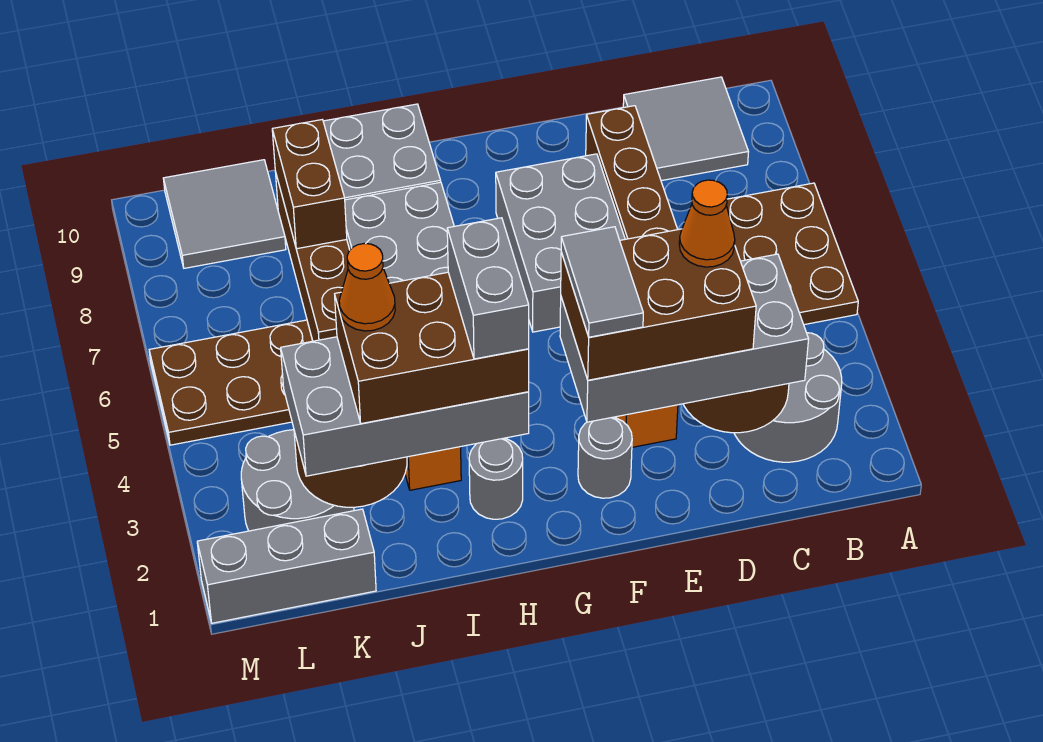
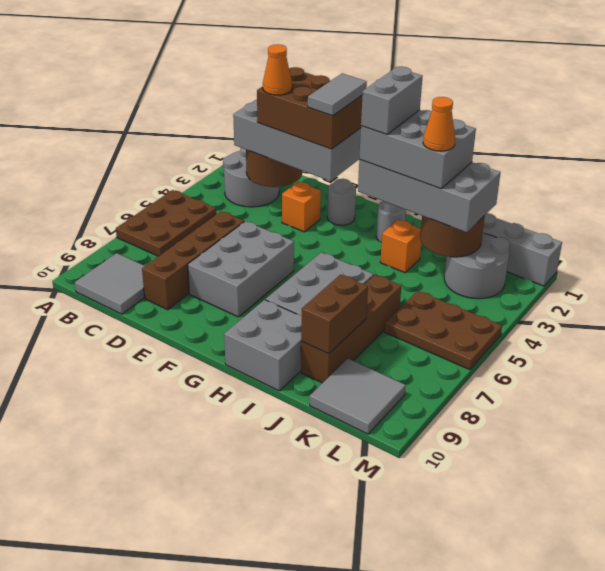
brown brick H2:J3 level 4 -> grey brick H2:J3 level 4

